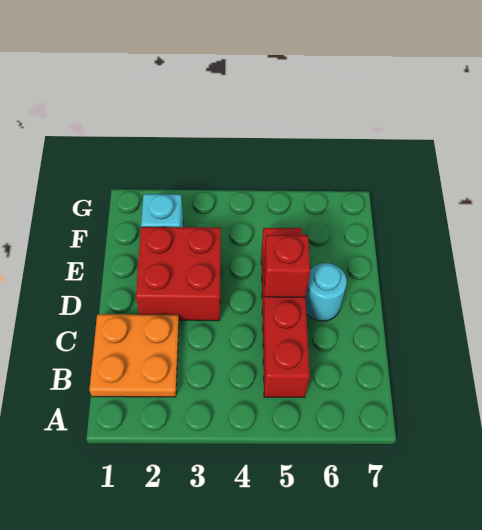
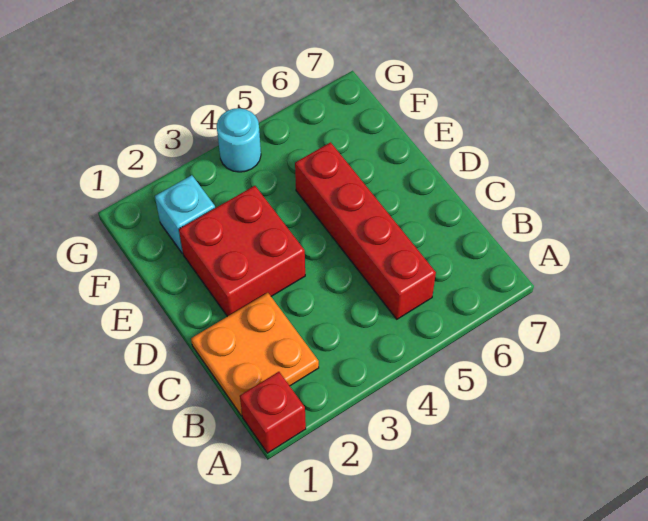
red brick D5 level 2 -> red brick A1 level 1
cyan round brick D6 level 1 -> cyan round brick G4 level 1

